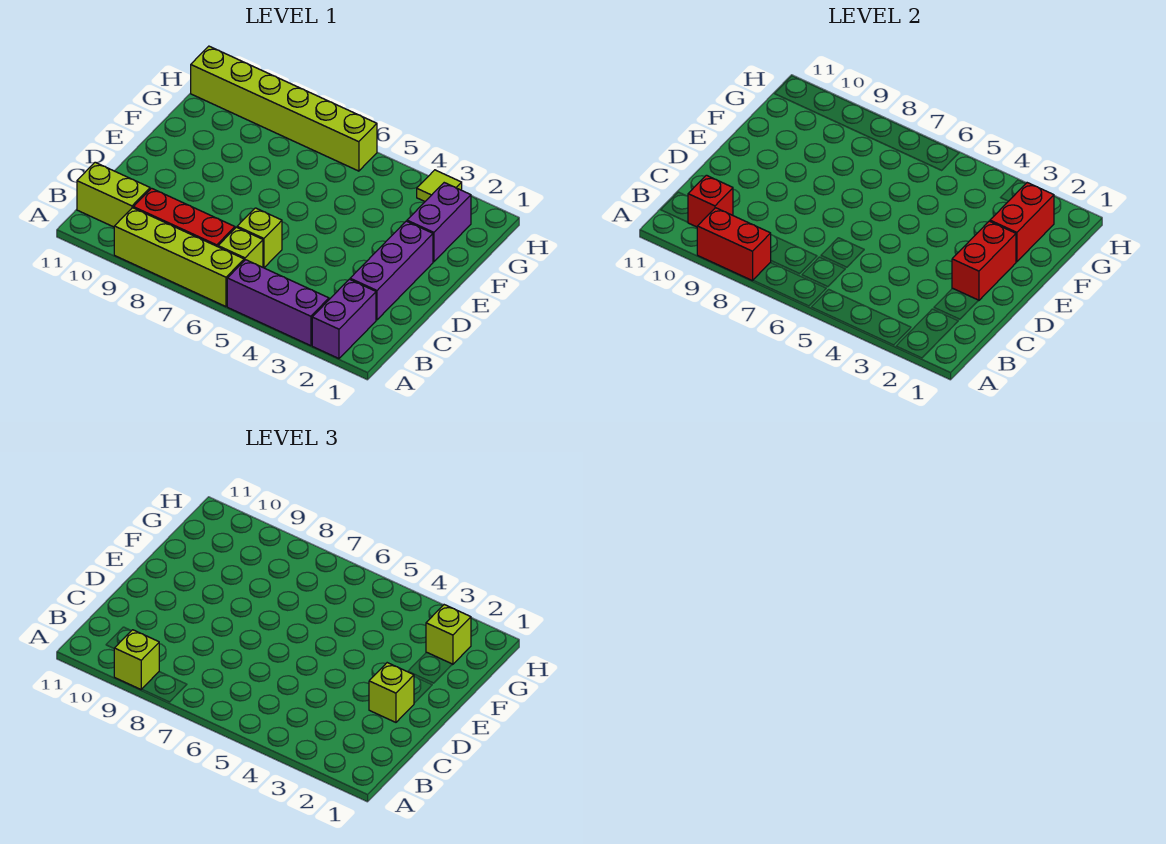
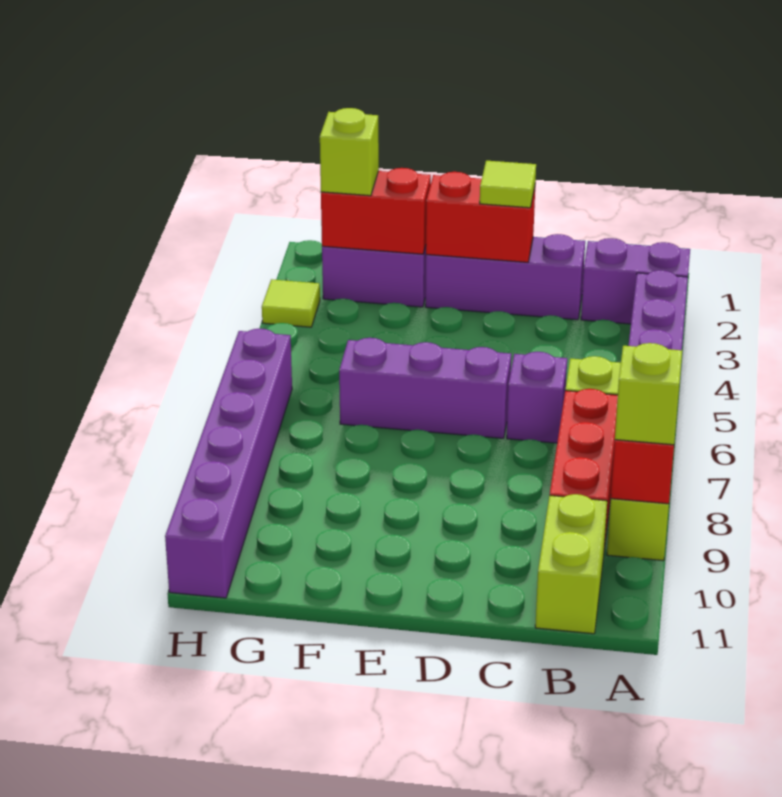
red brick B10 level 2 -> none
lime brick C6 level 1 -> purple brick C6 level 1
lime brick D2 level 3 -> lime tile D2 level 3
none -> purple brick D6:F6 level 1
lime brick H6:H11 level 1 -> purple brick H6:H11 level 1

